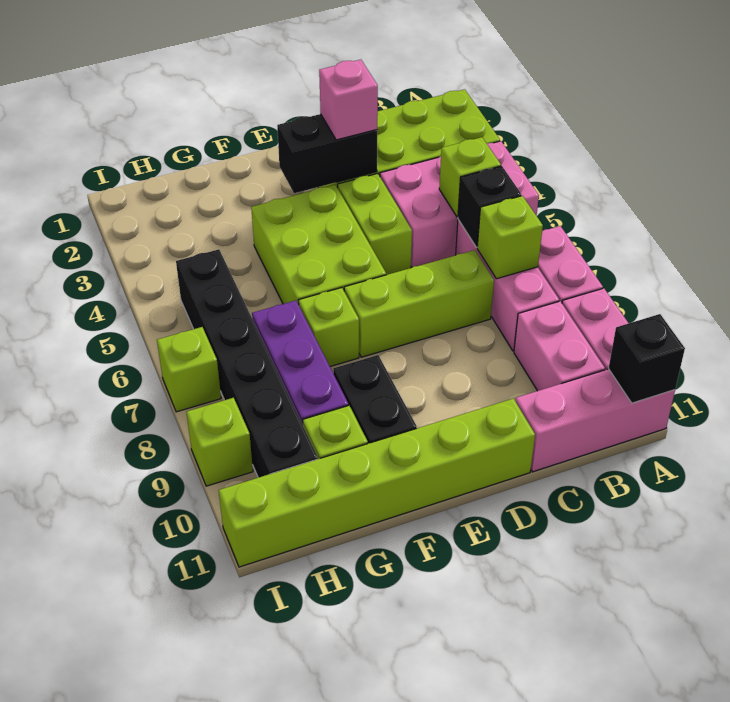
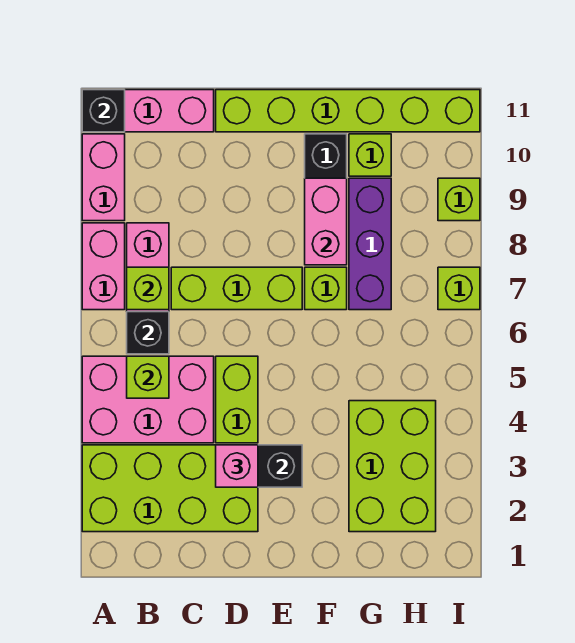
pink brick B9:B10 level 1 -> pink brick F8:F9 level 2
lime brick E4:F6 level 1 -> lime brick G2:H4 level 1
black brick H5:H10 level 1 -> none

